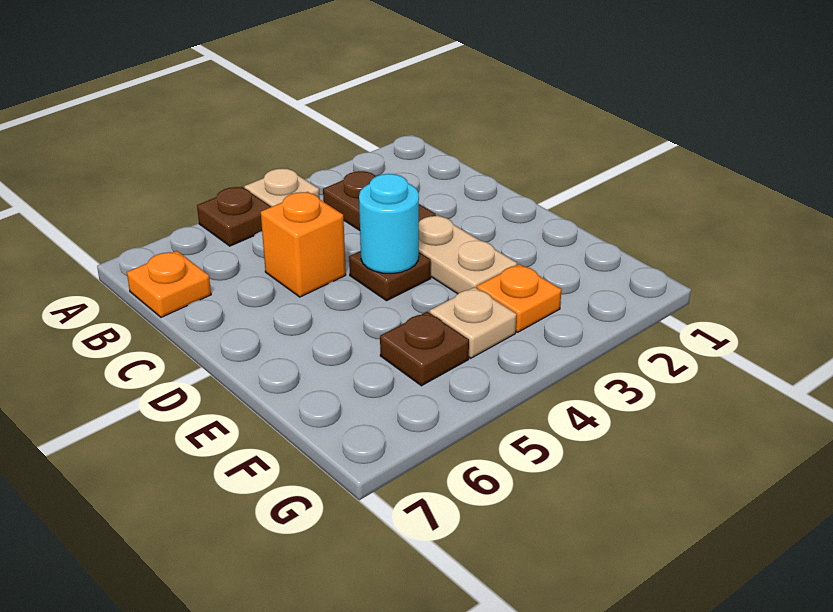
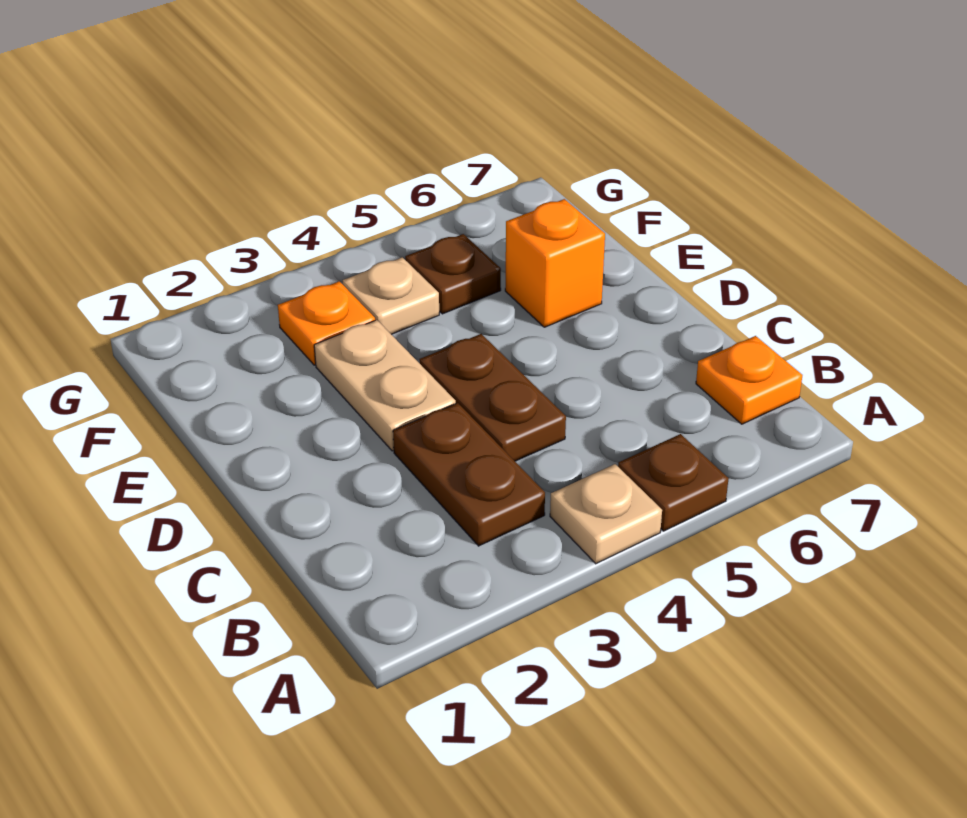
orange brick C5 level 1 -> orange brick E6 level 1
brown plate D4 level 1 -> brown plate C4:D4 level 1
cyan round brick D4 level 2 -> none

